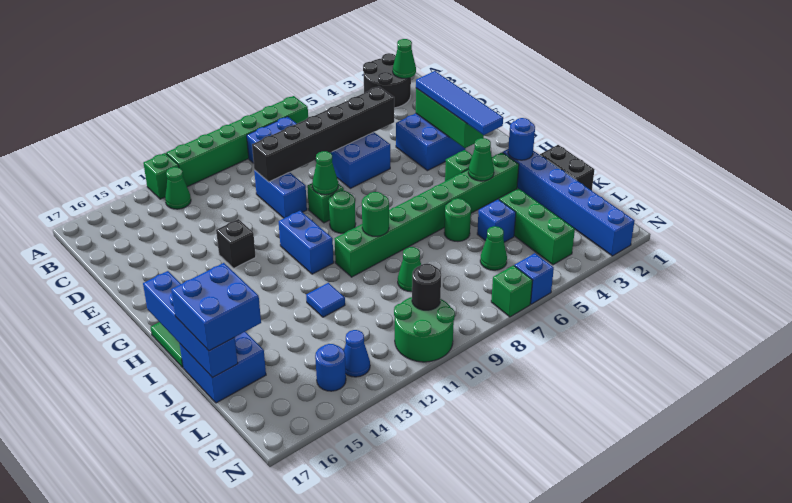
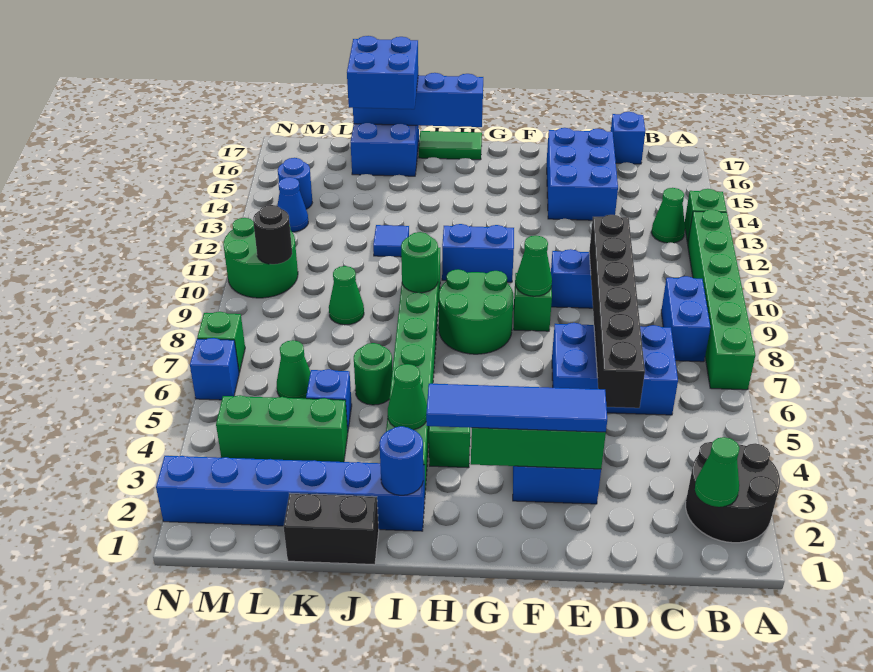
none -> blue brick C17 level 1
none -> blue brick D14:E16 level 1
black brick F13 level 1 -> none
green round brick G9 level 1 -> green round brick G8:H9 level 1

